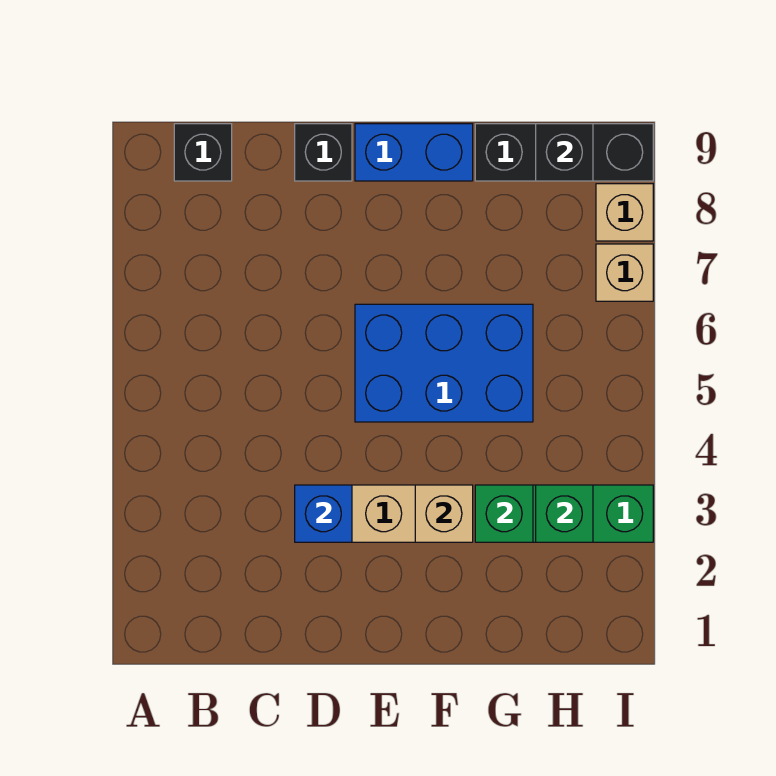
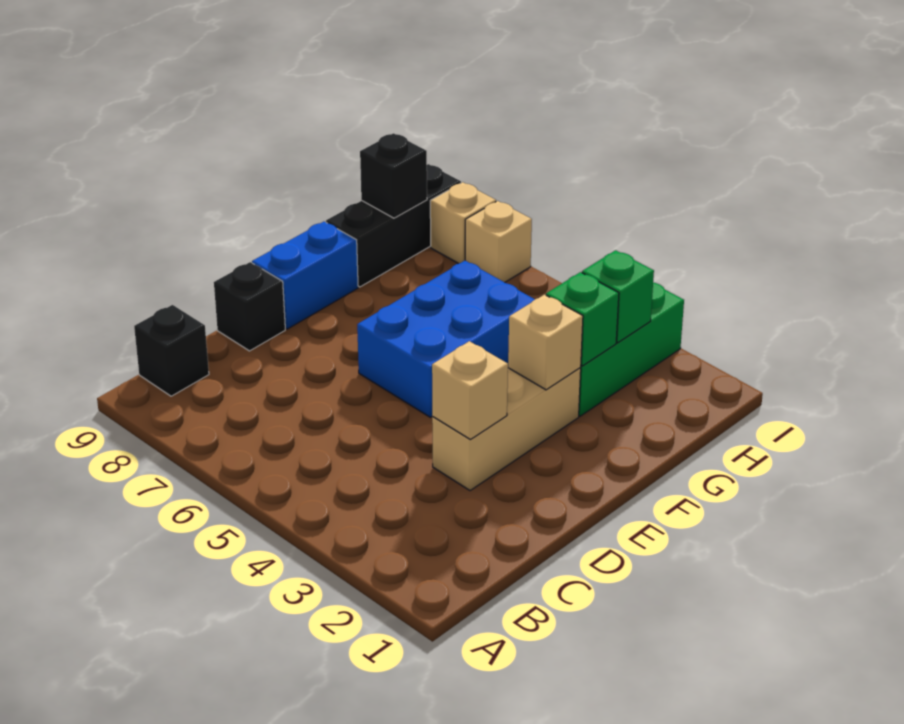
blue brick D3 level 2 -> tan brick D3 level 2

